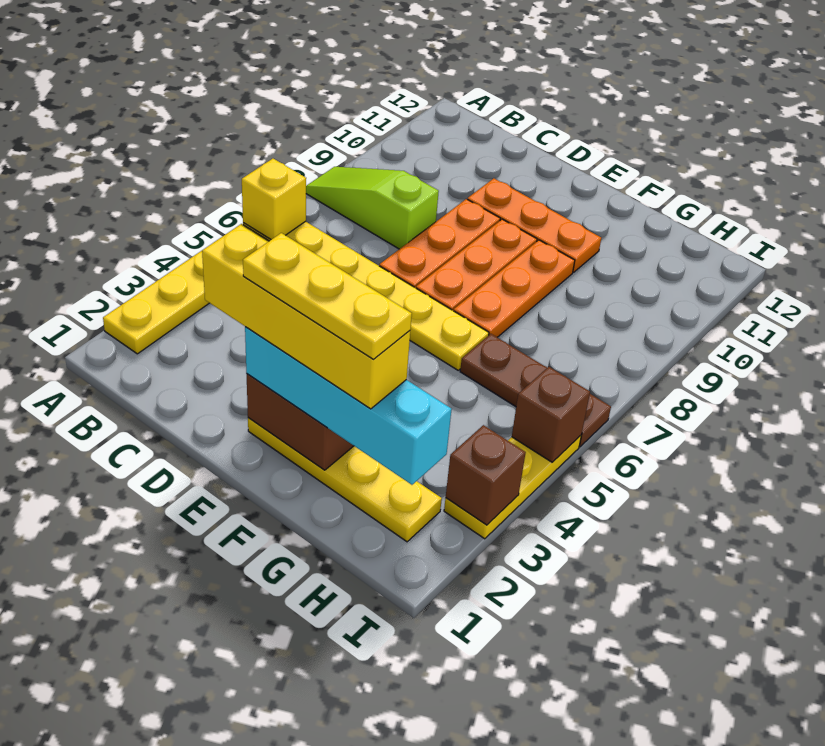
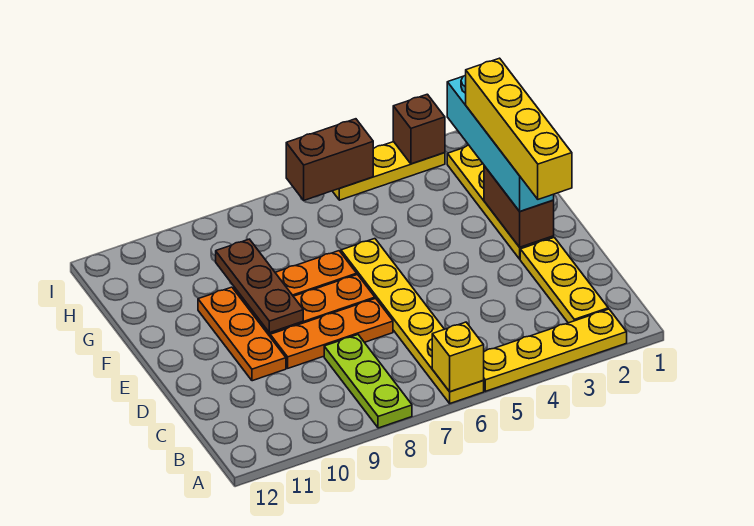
lime slope A8:C8 level 1 top C -> lime plate A8:C8 level 1
yellow plate E2:G2 level 5 -> yellow plate B2:D2 level 1
brown plate G6:I6 level 1 -> brown plate E9:G9 level 2
brown brick I5 level 2 -> brown brick I5:I6 level 2

